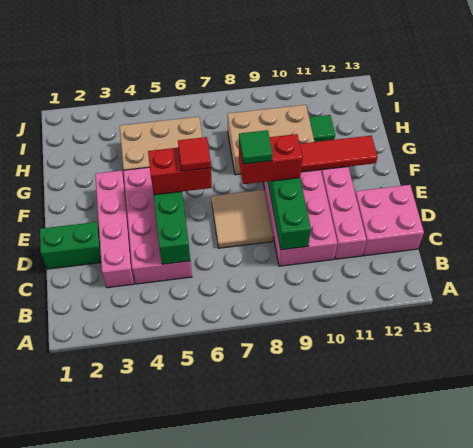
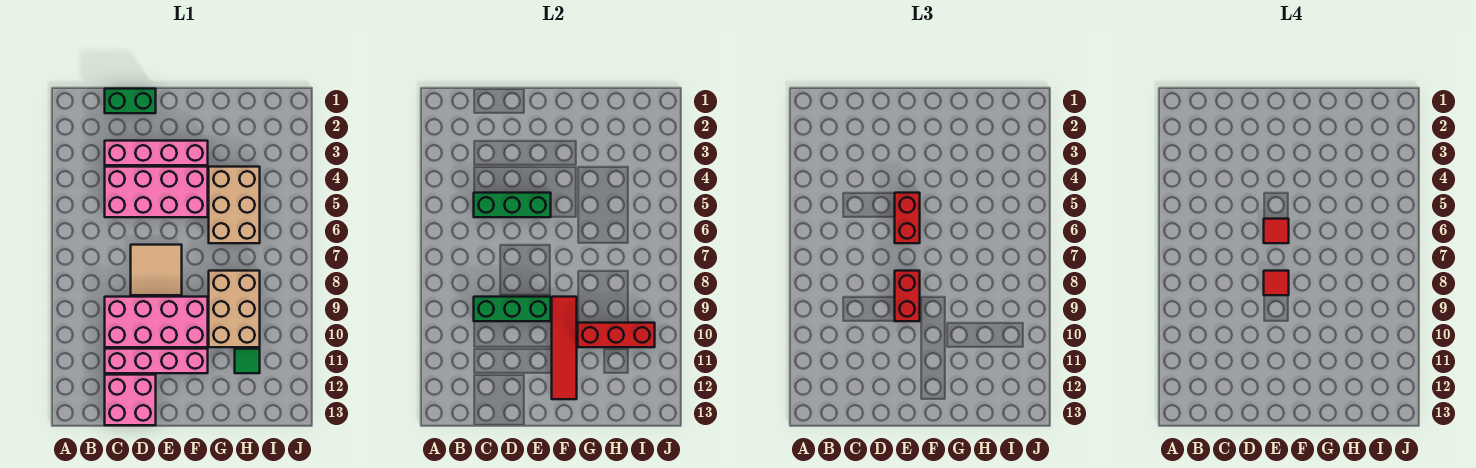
green brick D1:D2 level 1 -> green brick C1:D1 level 1
green tile E8 level 4 -> red tile E8 level 4
none -> red brick G10:I10 level 2

